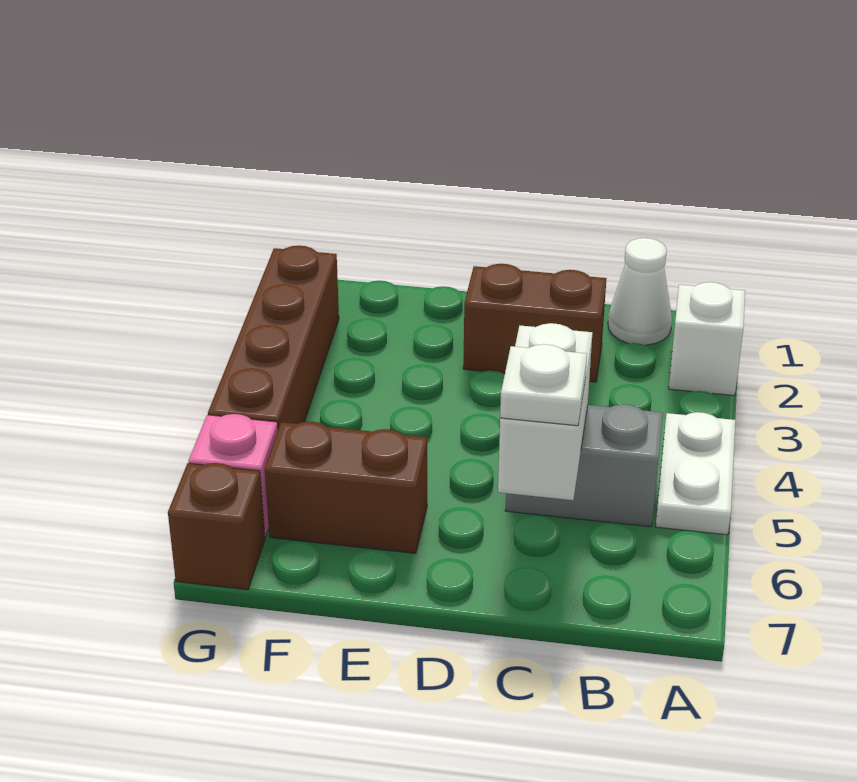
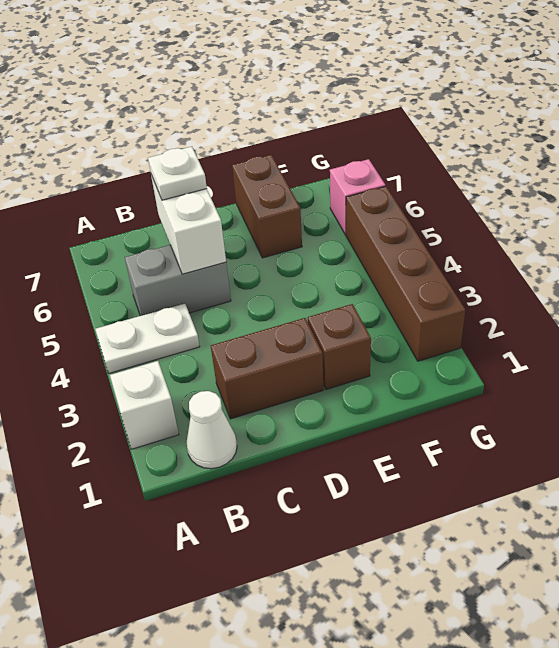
white plate A4:A5 level 1 -> white plate A4:B4 level 1
brown brick E6:F6 level 1 -> brown brick E6:E7 level 1
brown brick G7 level 1 -> brown brick E2 level 1

